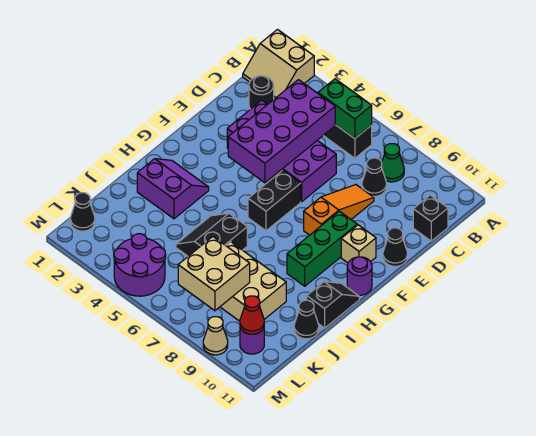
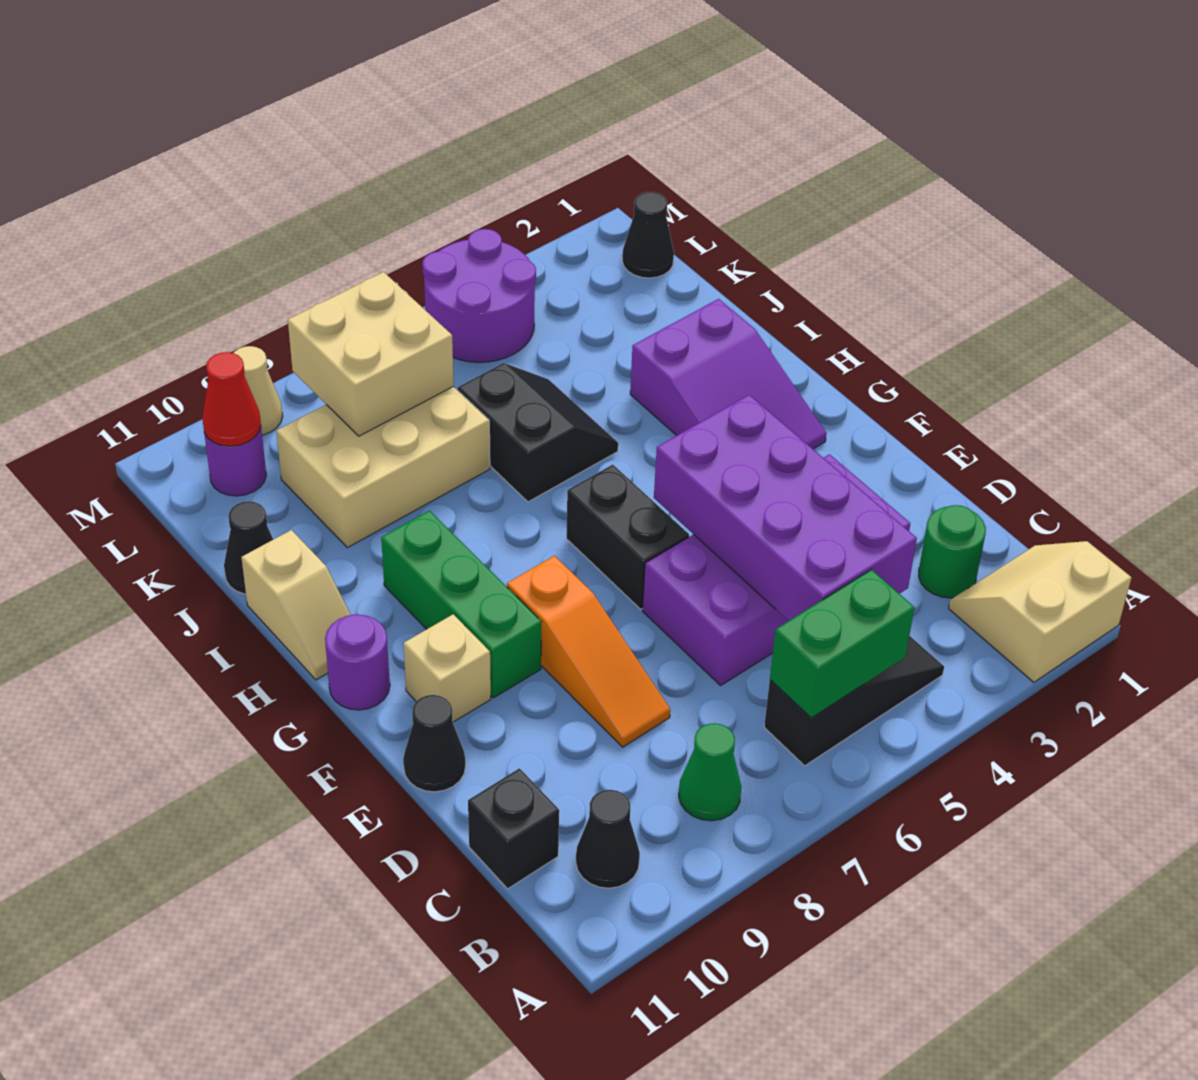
black round brick C2 level 1 -> green round brick C2 level 1
black cone C8 level 1 -> black cone B10 level 1
purple slope H2:I3 level 1 top I -> purple slope G2:I3 level 1 top I
black slope H11:I11 level 1 top I -> tan slope H11:I11 level 1 top I

